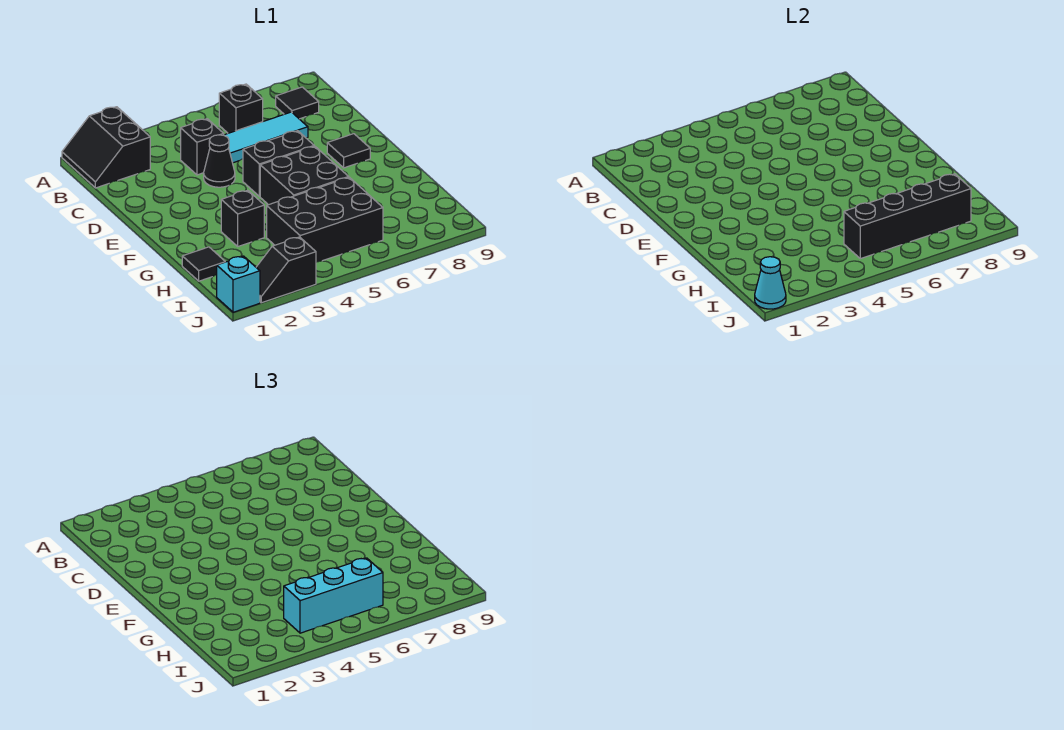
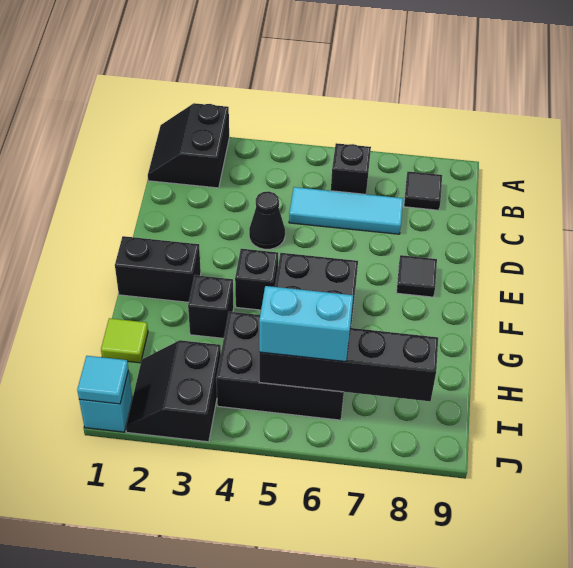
black brick C4 level 1 -> black brick F4 level 1
black brick E5:E6 level 1 -> black brick F1:F2 level 1
black tile H1 level 1 -> lime tile H1 level 1
cyan brick I4:I6 level 3 -> cyan brick I5:I6 level 3
cyan cone J1 level 2 -> cyan tile J1 level 2
black slope J2:J3 level 1 top 3 -> black slope I2:J3 level 1 top 3

